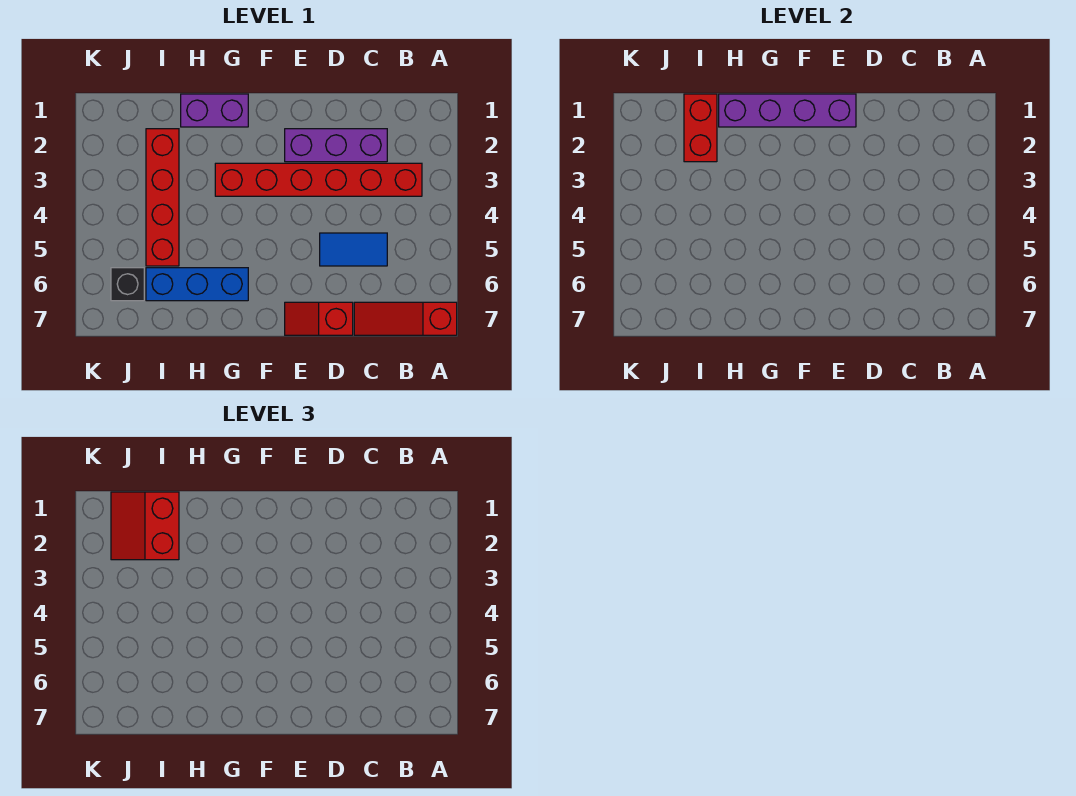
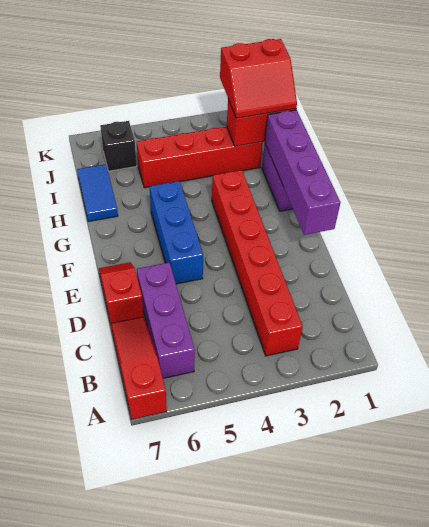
purple brick C2:E2 level 1 -> purple brick B6:D6 level 1
blue tile C5:D5 level 1 -> blue tile H7:I7 level 1
blue brick G6:I6 level 1 -> blue brick E5:G5 level 1
red slope I1:J2 level 3 top I -> red slope I1:J2 level 3 top J

